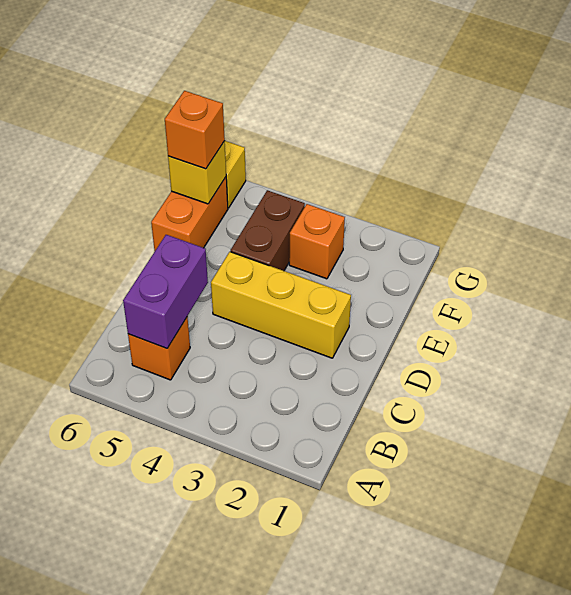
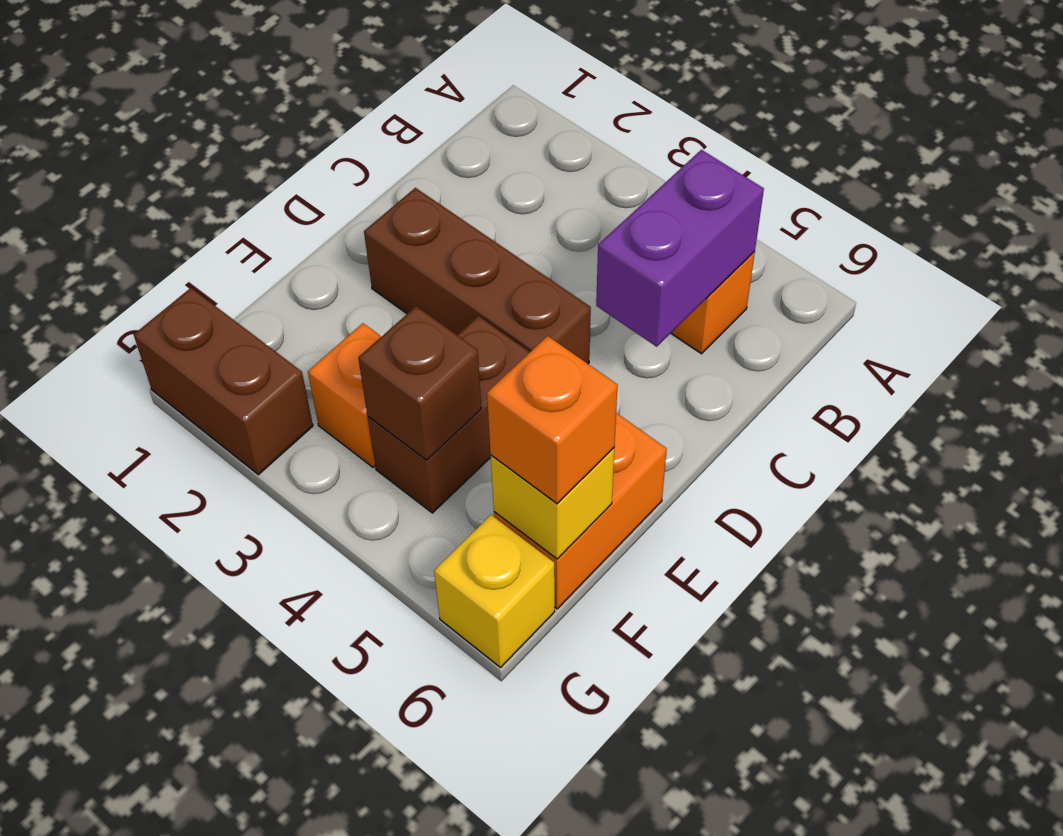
yellow brick D2:D4 level 1 -> brown brick D2:D4 level 1
none -> brown brick F4 level 2
none -> brown brick G1:G2 level 1

